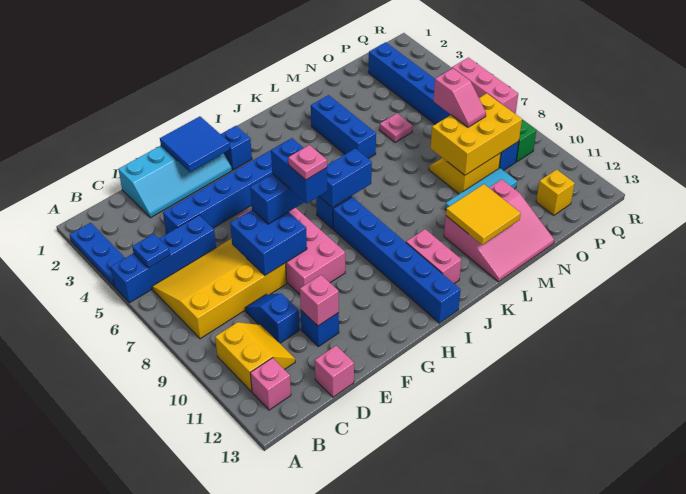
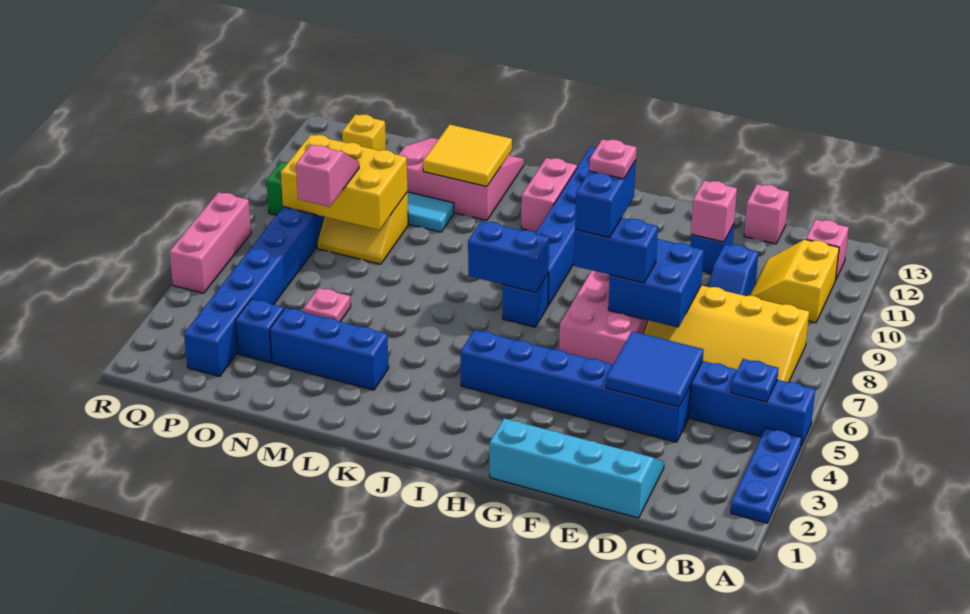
blue tile F1:G2 level 2 -> blue tile D4:E5 level 2
blue brick H2 level 1 -> blue brick O3 level 1
blue brick L3:L5 level 1 -> blue brick L3:N3 level 1

